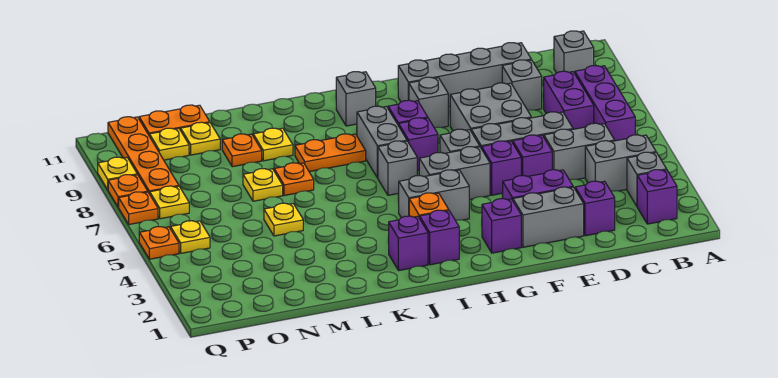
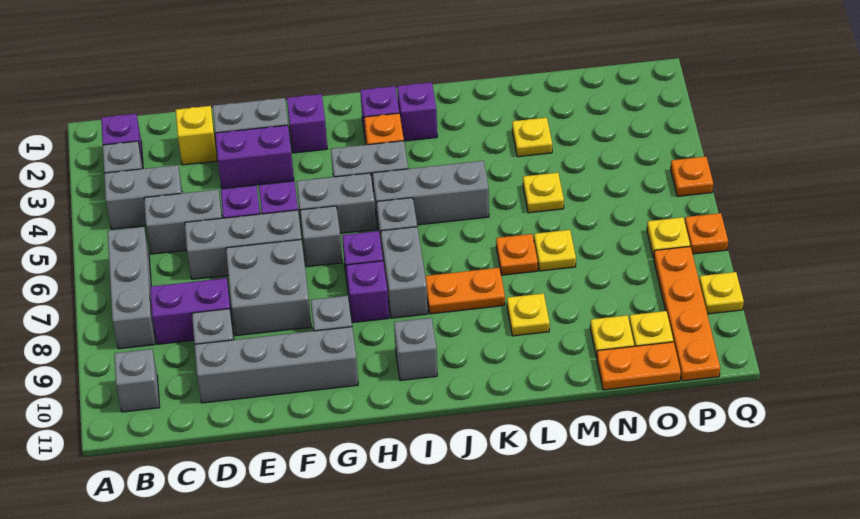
purple brick B6:B8 level 1 -> grey brick B6:B8 level 1
purple brick C7:C8 level 1 -> purple brick C8:D8 level 1
purple brick D2 level 1 -> yellow brick D2 level 1
none -> grey brick I5:K5 level 1
orange plate M9 level 1 -> none
yellow plate P5 level 1 -> yellow plate M3 level 1
orange plate Q8 level 1 -> none

